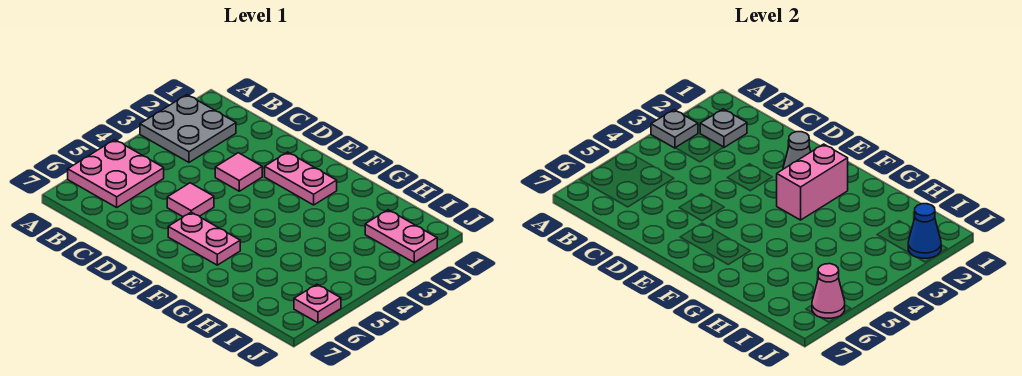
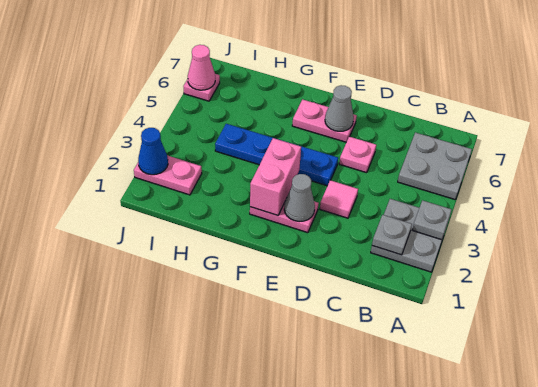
pink plate A5:B6 level 1 -> grey plate A5:B6 level 1
pink tile D5 level 1 -> pink plate D5 level 1
none -> blue plate E4:H4 level 1
none -> grey cone E6 level 2

